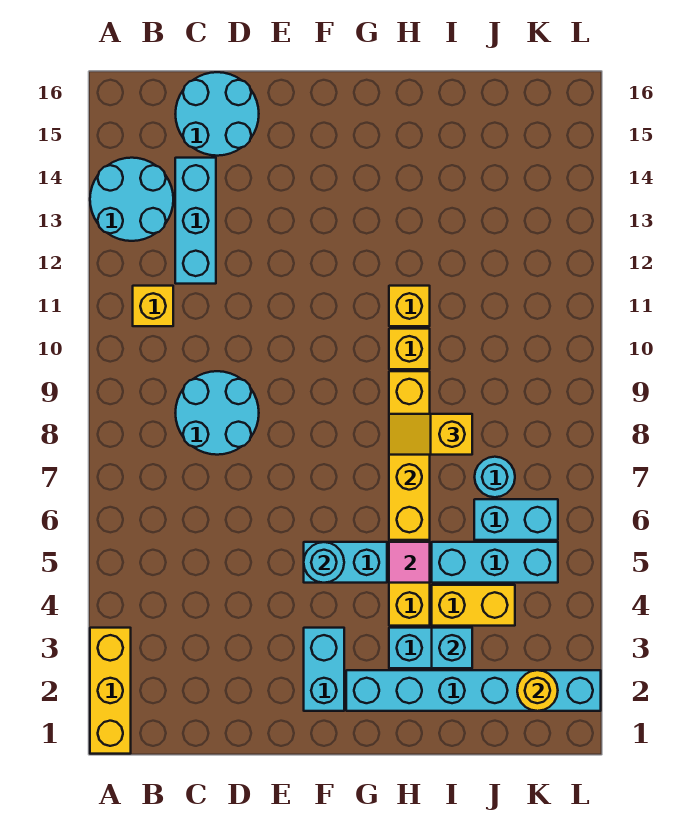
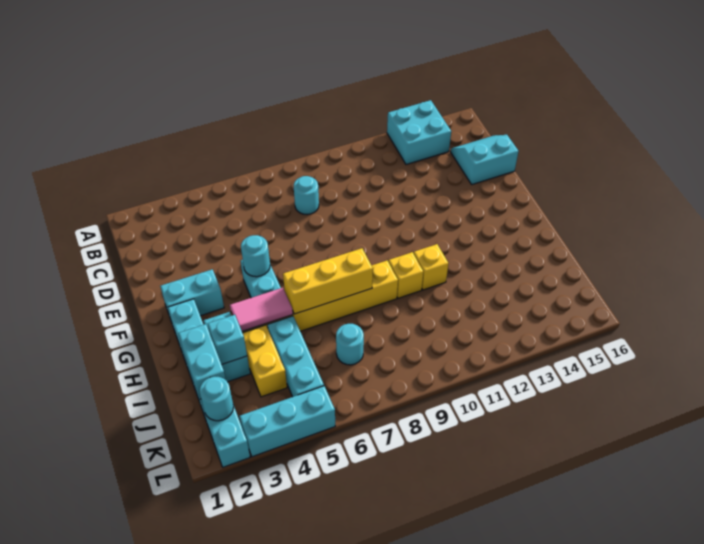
yellow brick A1:A3 level 1 -> none
cyan round brick A13:B14 level 1 -> cyan brick A13:B14 level 1
yellow brick B11 level 1 -> none
cyan round brick C8:D9 level 1 -> cyan round brick C8 level 1
cyan brick C12:C14 level 1 -> cyan brick L3:L5 level 1
cyan round brick C15:D16 level 1 -> cyan slope C15:D16 level 1 top D
pink tile H5 level 2 -> pink tile H4:H5 level 2
yellow slope H8:I8 level 3 top I -> none
cyan brick J6:K6 level 1 -> cyan brick I2:J2 level 2
yellow round brick K2 level 2 -> cyan round brick K2 level 2

